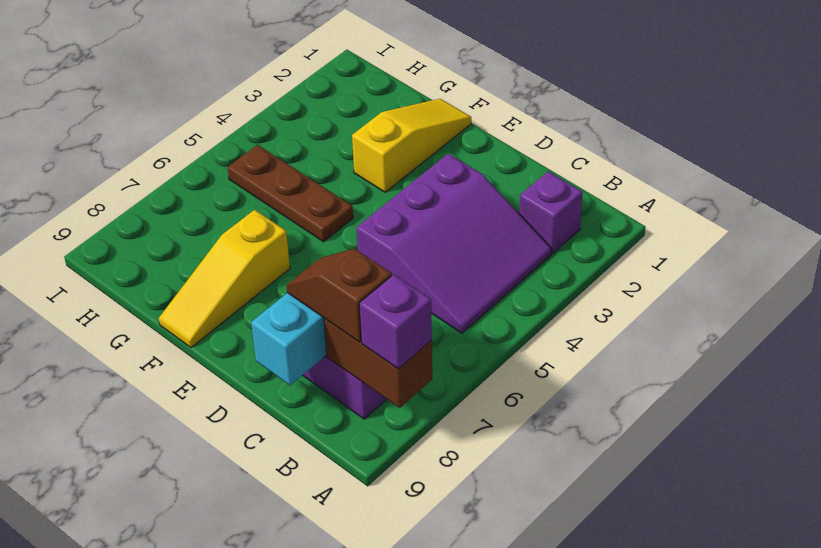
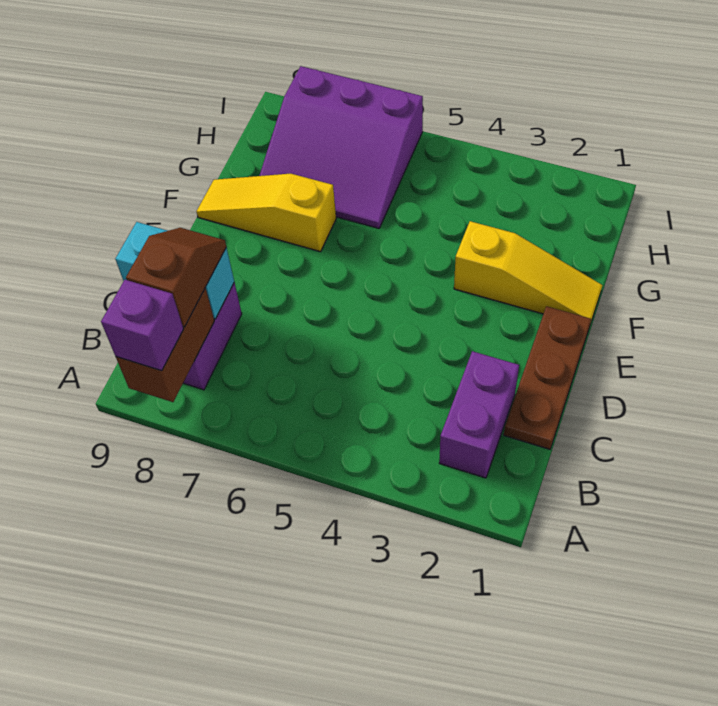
purple brick B2 level 1 -> purple brick B2:C2 level 1
purple slope B3:D5 level 1 top D -> purple slope G6:I8 level 1 top I
brown plate F5:H5 level 1 -> brown plate C1:E1 level 1

